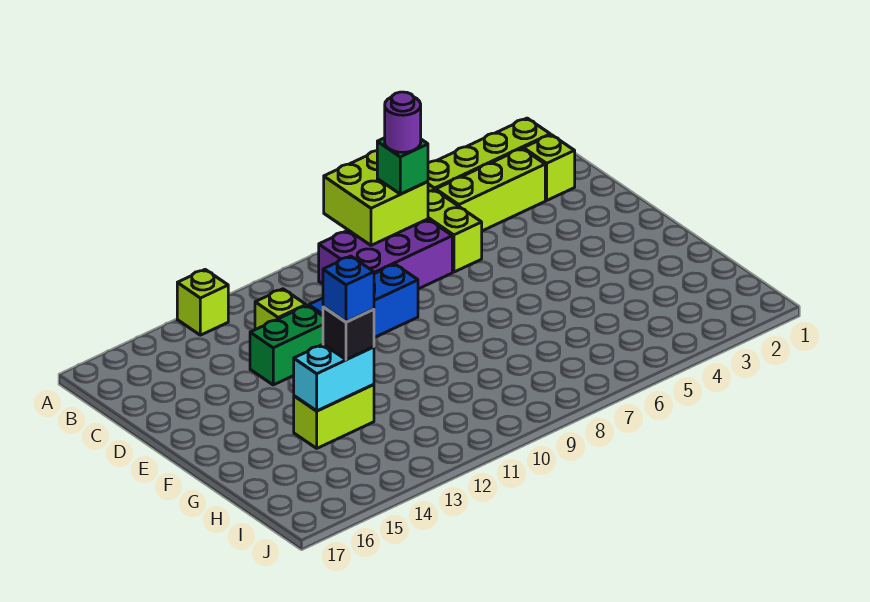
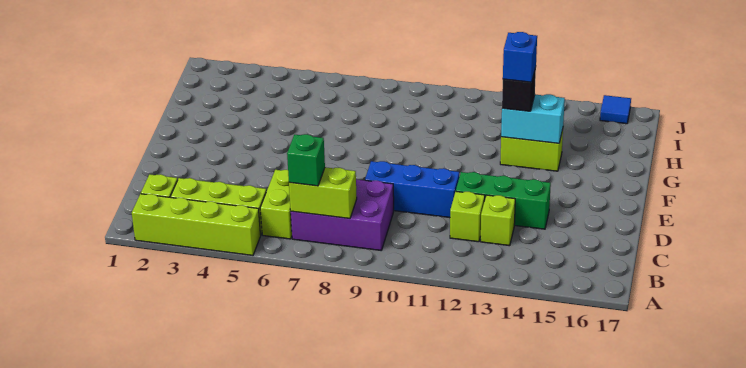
lime brick A7:B8 level 2 -> lime brick B7:B8 level 2
lime brick A13 level 1 -> lime brick C13 level 1
purple round brick B7 level 4 -> none
green brick D12:D13 level 1 -> green brick D12:D14 level 1
none -> blue tile J16 level 1

